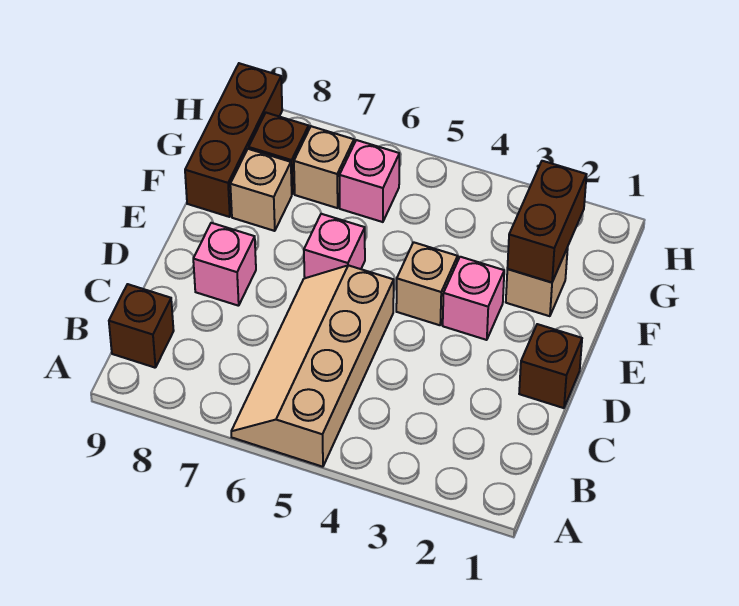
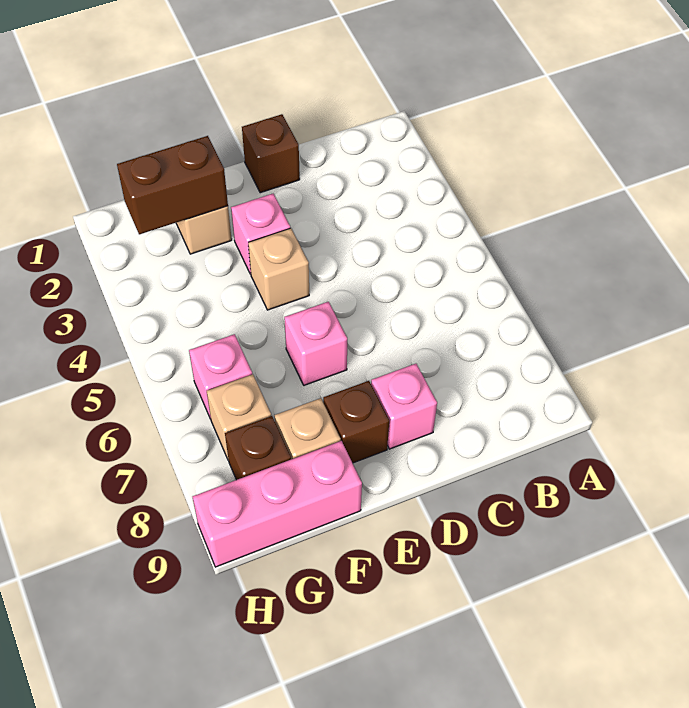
tan slope A5:D6 level 1 top 5 -> none
brown brick B9 level 1 -> brown brick E8 level 1
brown brick F9:H9 level 1 -> pink brick F9:H9 level 1

